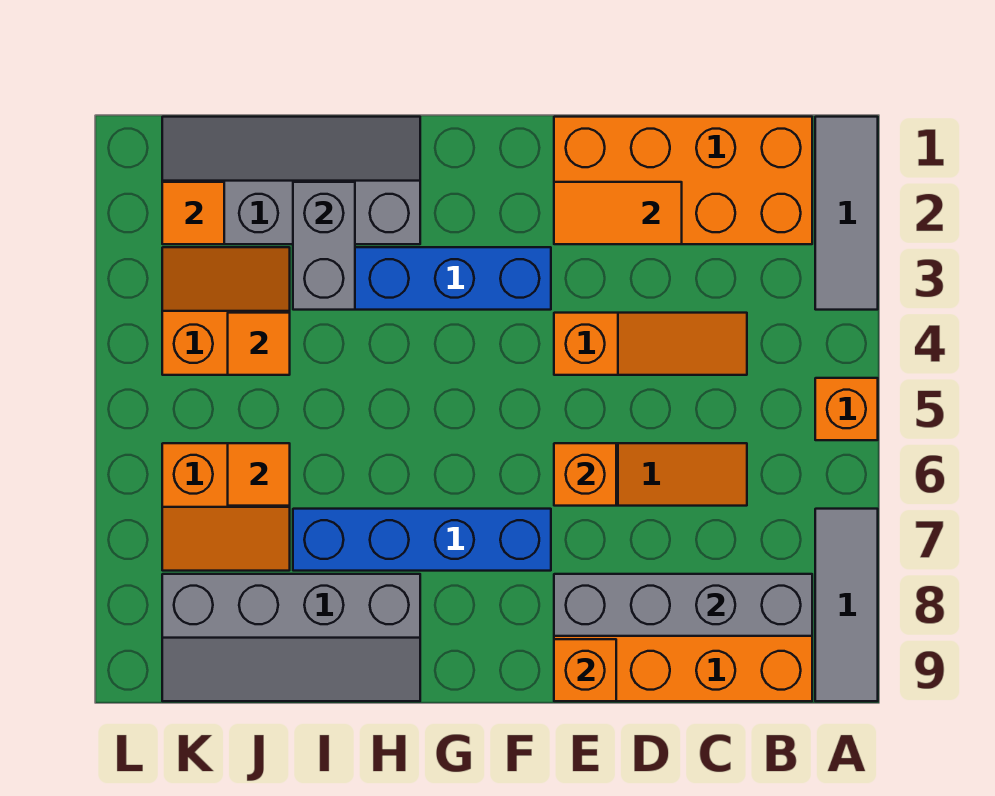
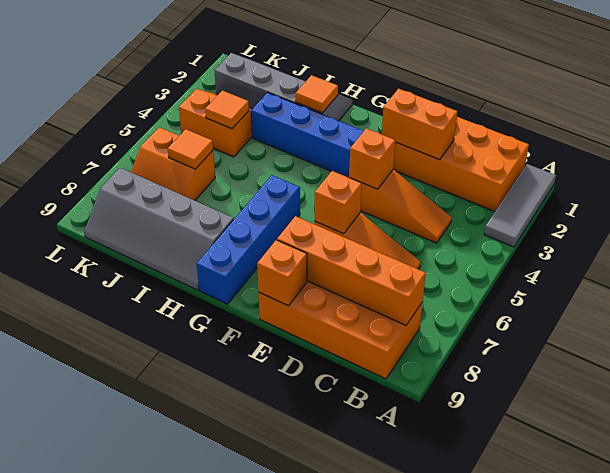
orange brick A5 level 1 -> orange brick E4 level 2
grey tile A7:A9 level 1 -> none
grey brick B8:E8 level 2 -> orange brick B8:E8 level 2
orange tile D2:E2 level 2 -> orange brick D2:E2 level 2
blue brick F7:I7 level 1 -> blue brick G6:G9 level 1
grey brick I2:I3 level 2 -> none
orange tile K2 level 2 -> orange tile H2 level 2

